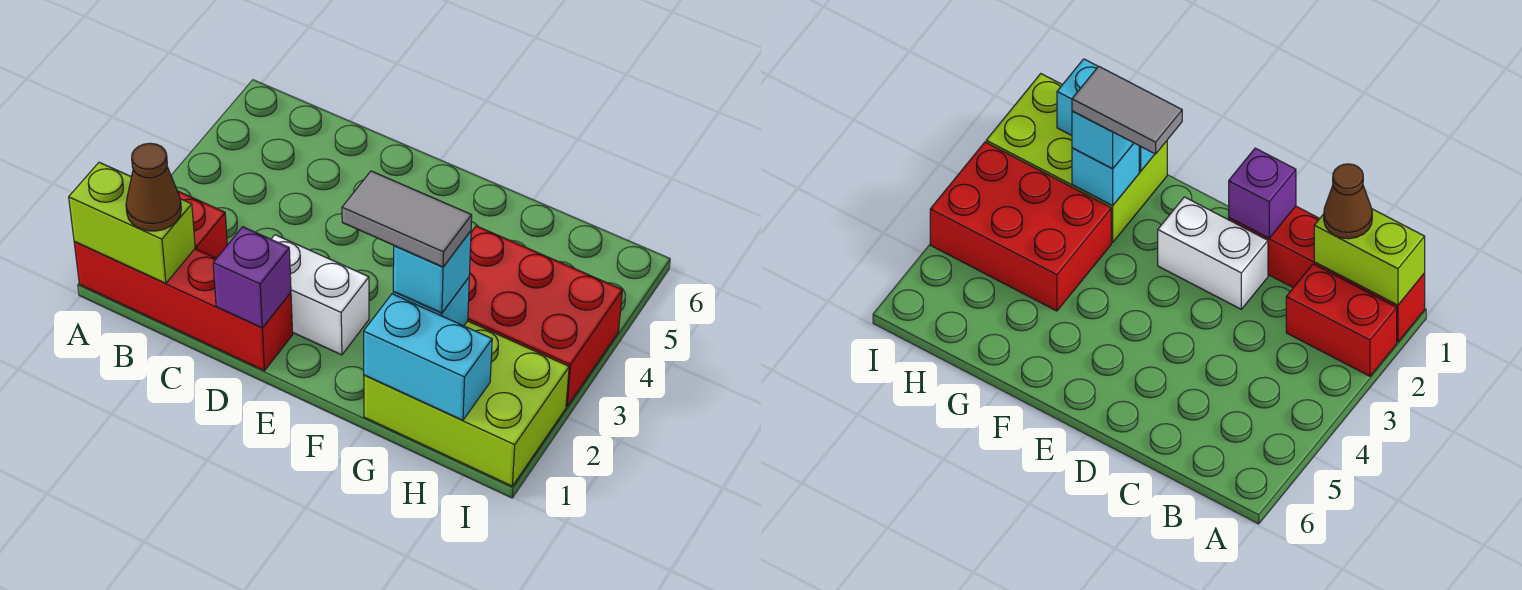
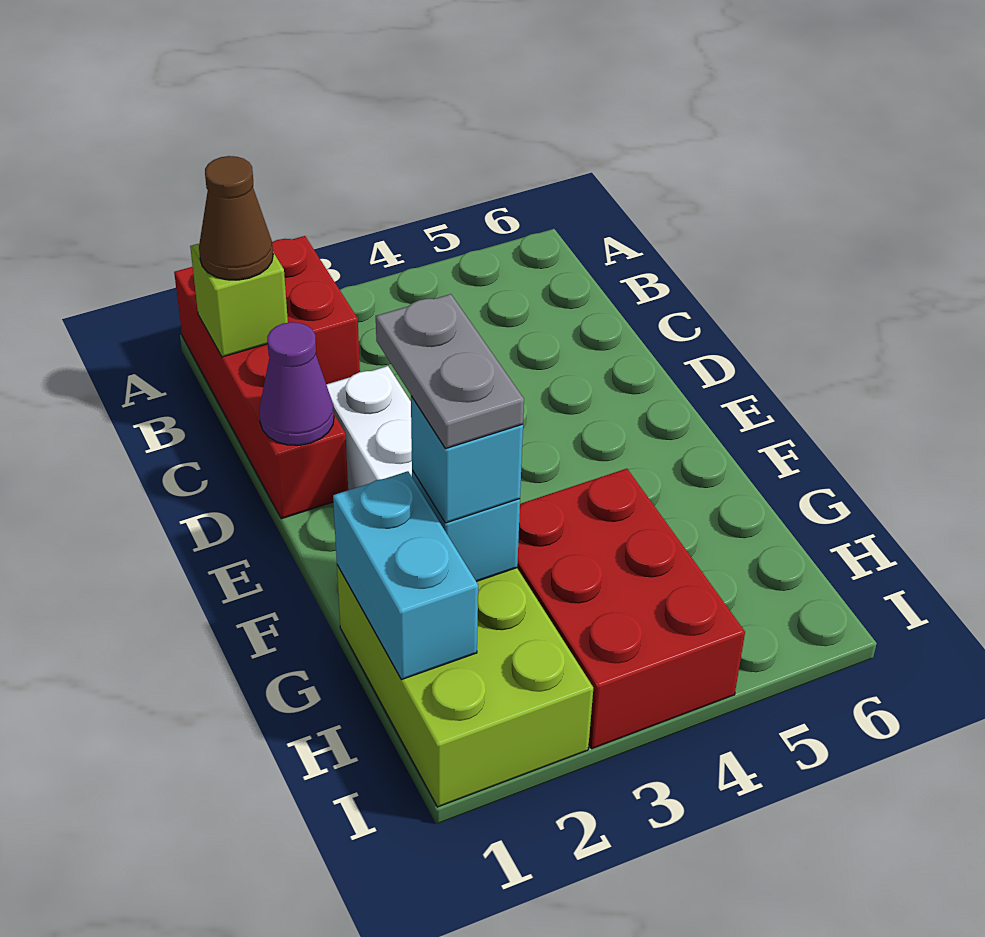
lime brick A1:B1 level 2 -> lime brick B1 level 2
purple brick D1 level 2 -> purple cone D1 level 2
grey tile F2:G2 level 4 -> grey plate F2:G2 level 4

